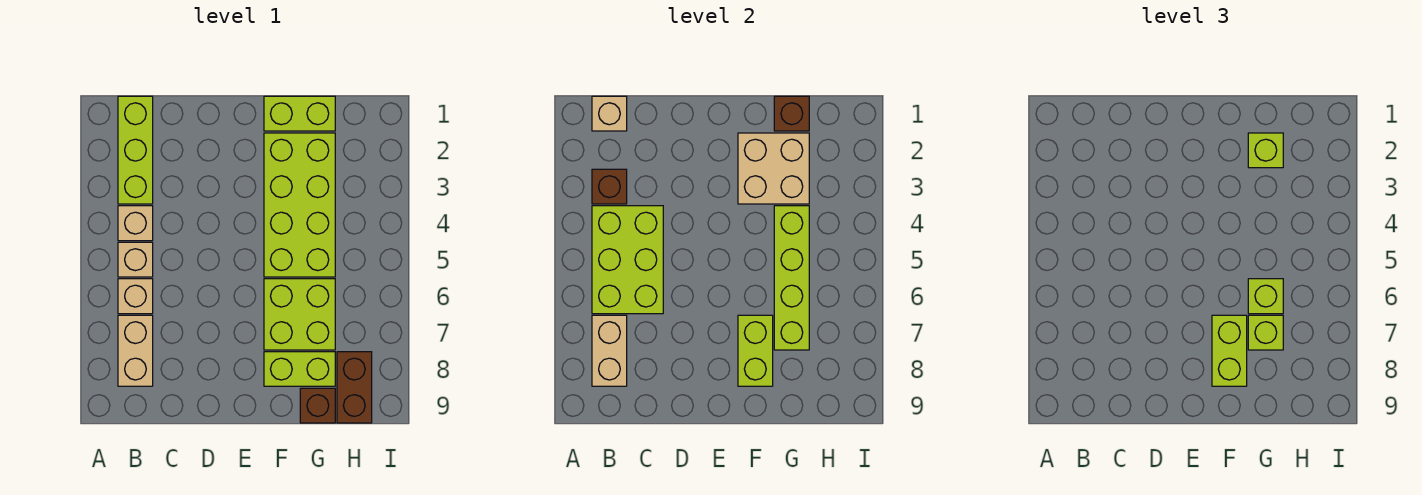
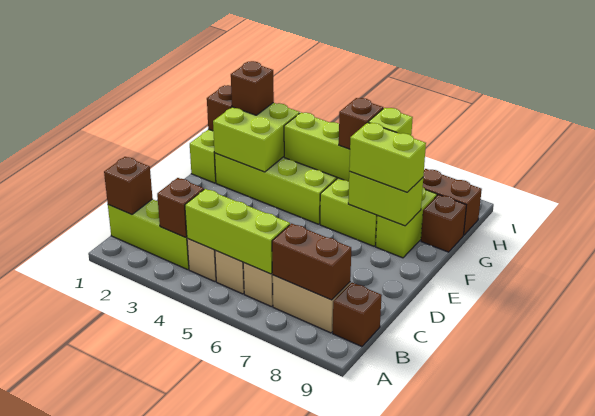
tan brick B1 level 2 -> brown brick B1 level 2
lime brick B4:C6 level 2 -> lime brick B4:B6 level 2
tan brick B7:B8 level 2 -> brown brick B7:B8 level 2
none -> brown brick B9 level 1
tan brick F2:G3 level 2 -> lime brick F2:G3 level 2
lime brick G2 level 3 -> brown brick G2 level 3
lime brick G6 level 3 -> brown brick G6 level 3

